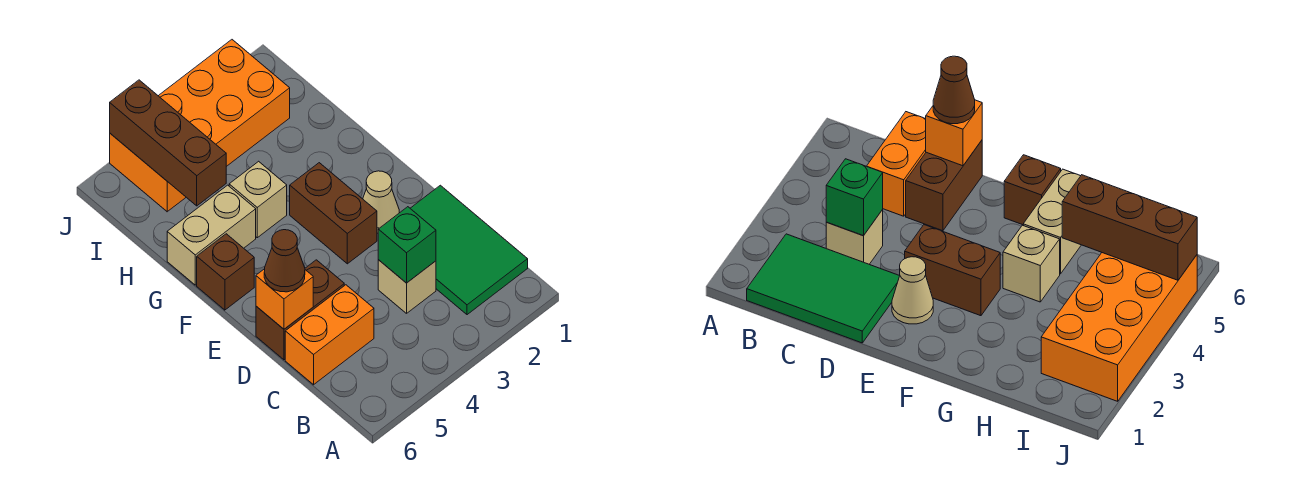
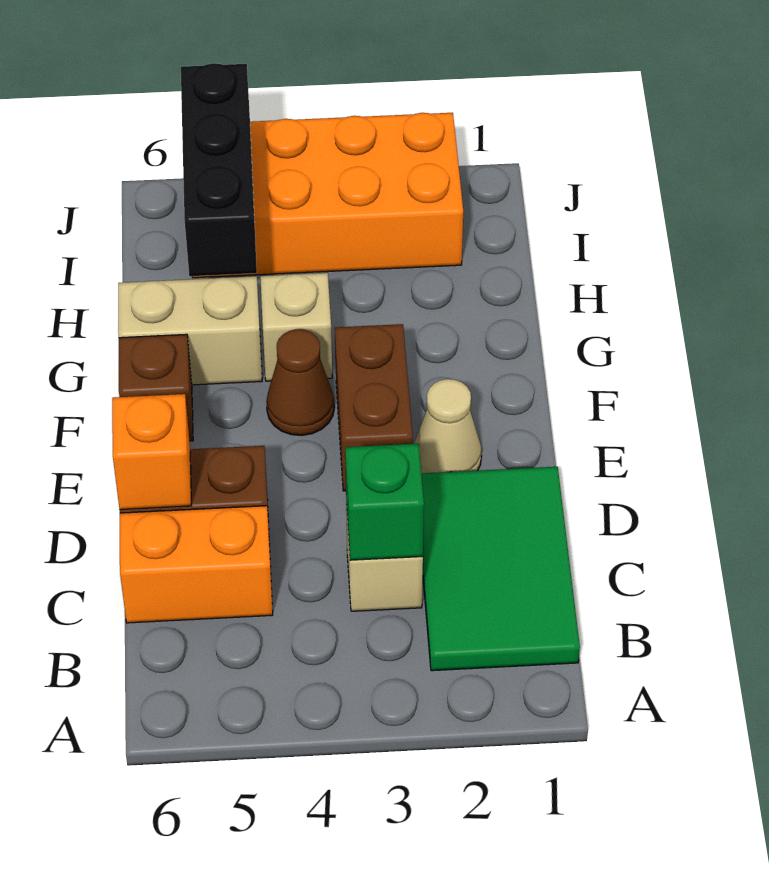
brown cone D6 level 3 -> brown cone F4 level 1
brown brick H5:J5 level 2 -> black brick H5:J5 level 2

